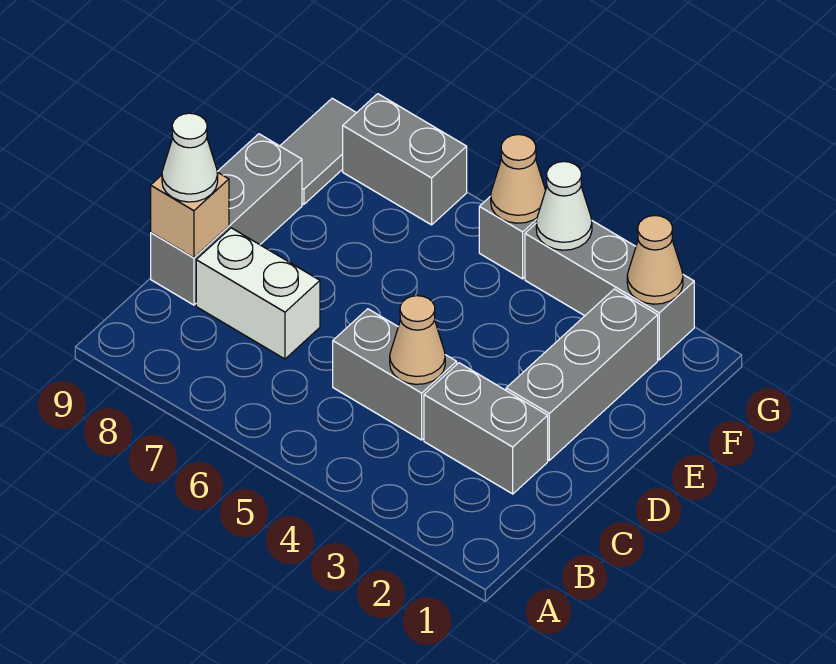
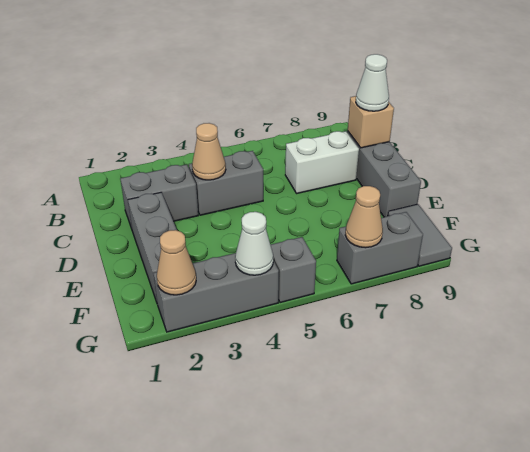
tan cone G5 level 2 -> tan cone G7 level 2

